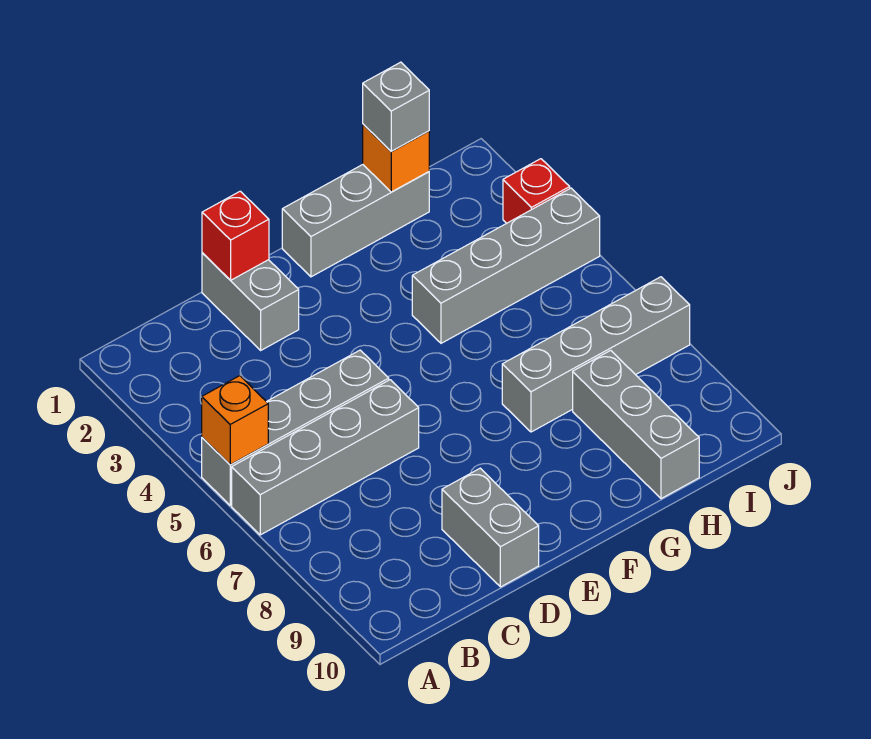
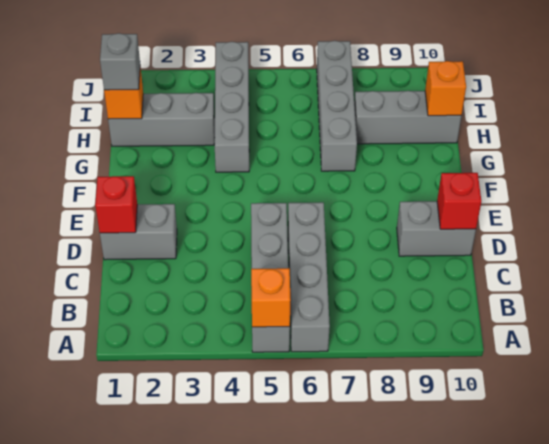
grey brick F1:H1 level 1 -> grey brick H1:H3 level 1
none -> orange brick H10 level 2
red brick J3 level 1 -> red brick D10 level 2

